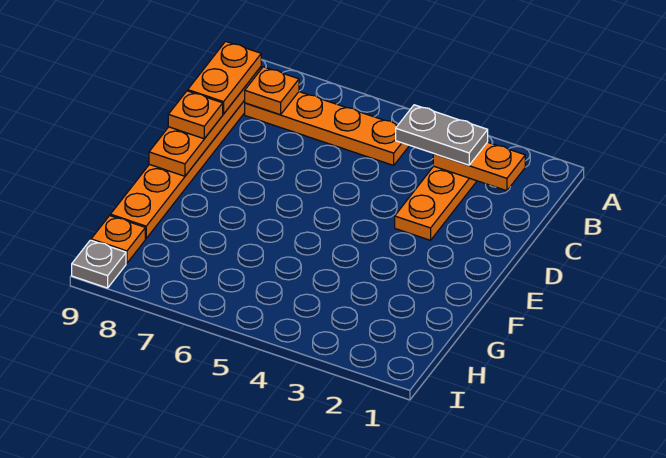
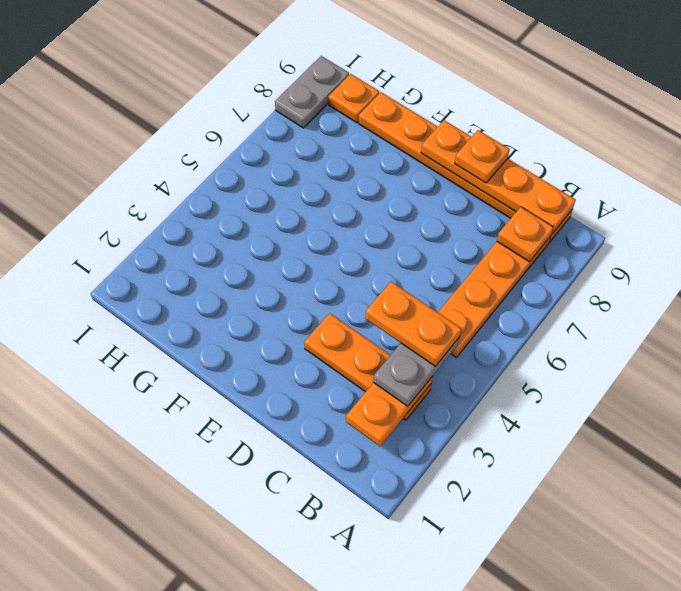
orange plate B9:C9 level 3 -> orange plate B4:C4 level 4
grey plate I9 level 1 -> grey plate I8:I9 level 1

